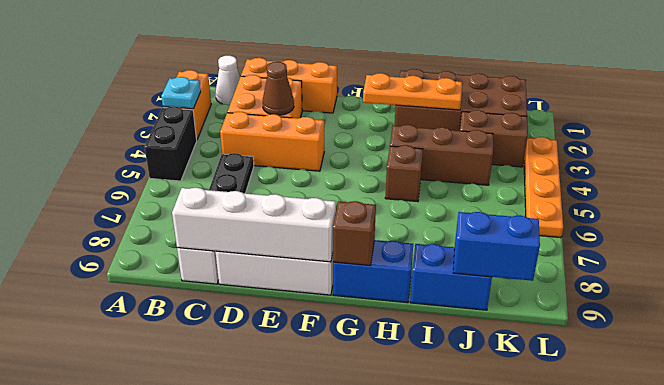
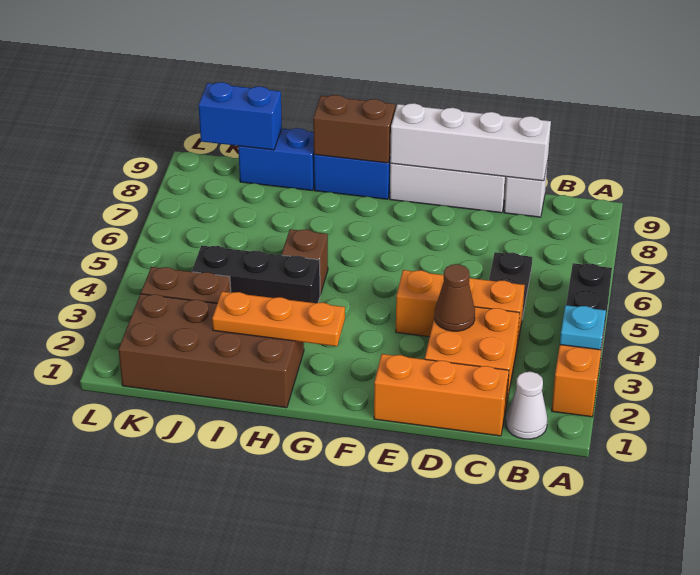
brown brick G9 level 2 -> brown brick G9:H9 level 2
brown brick H4:J4 level 1 -> black brick H4:J4 level 1
orange plate L3:L6 level 1 -> none

